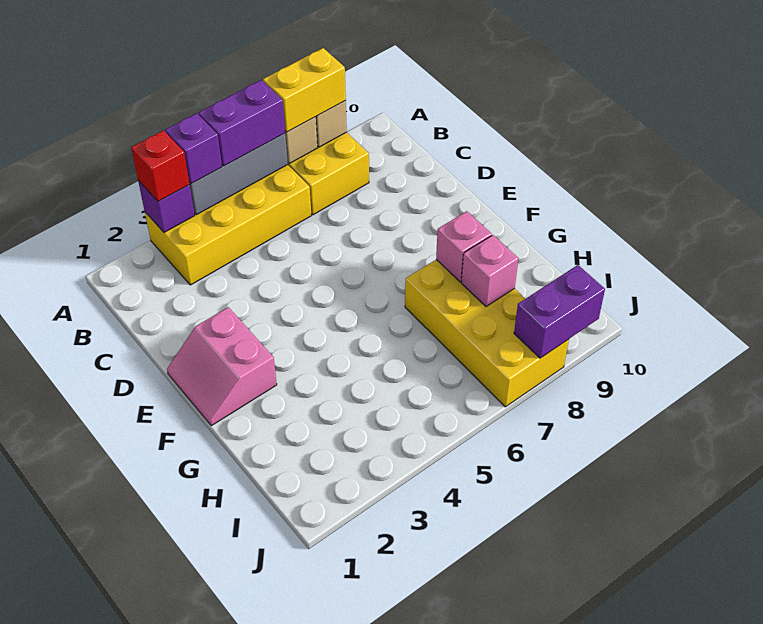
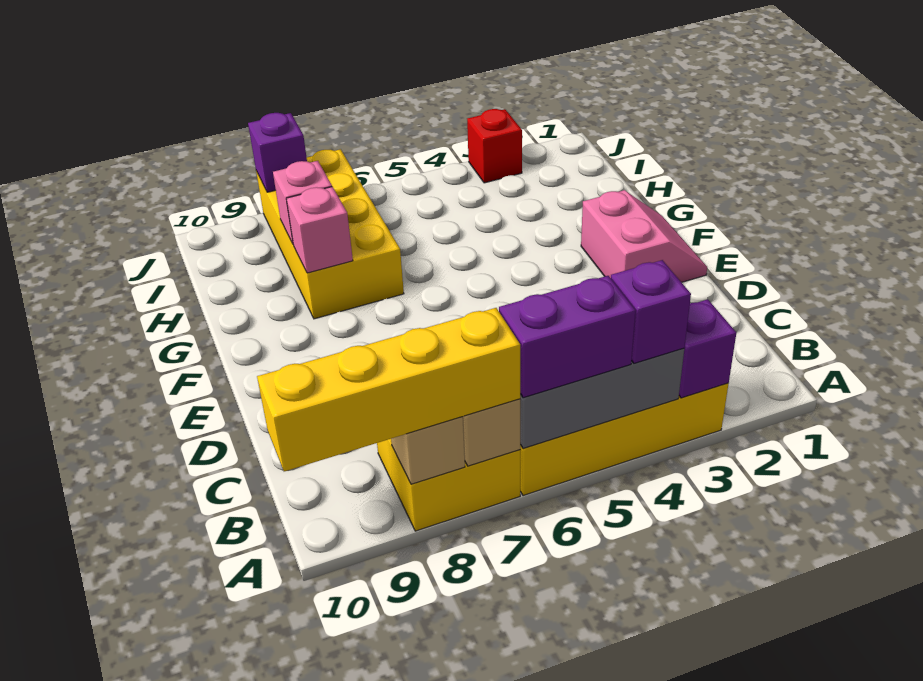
red brick A3 level 3 -> red brick J3 level 1
yellow brick A7:A8 level 3 -> yellow brick A7:A10 level 3
purple brick J8:J9 level 2 -> purple brick J8 level 2

